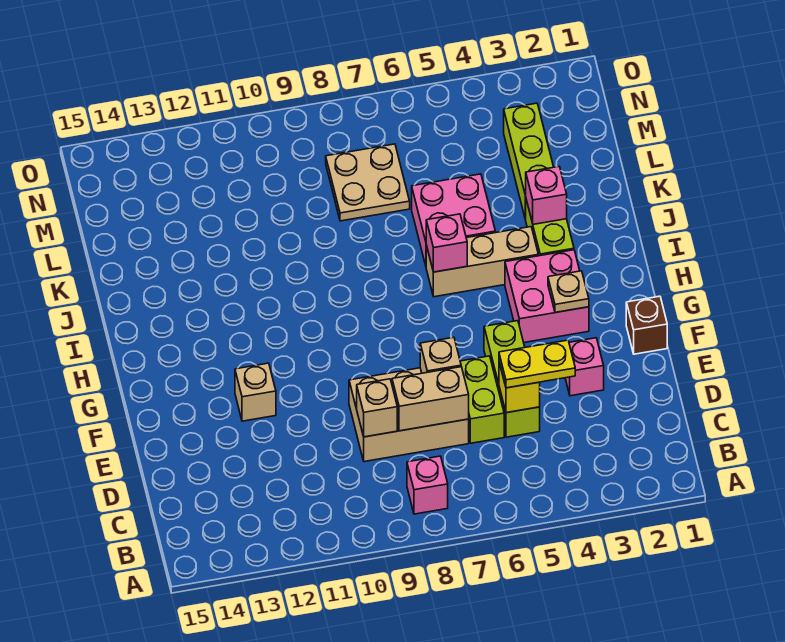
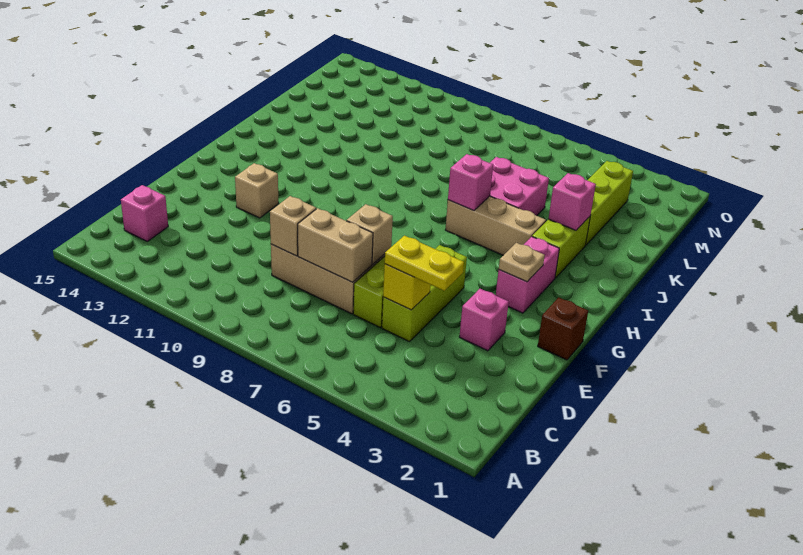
pink brick B8 level 1 -> pink brick C14 level 1
pink brick G3:H4 level 1 -> pink brick G3:H3 level 1
tan plate L7:M8 level 1 -> none

